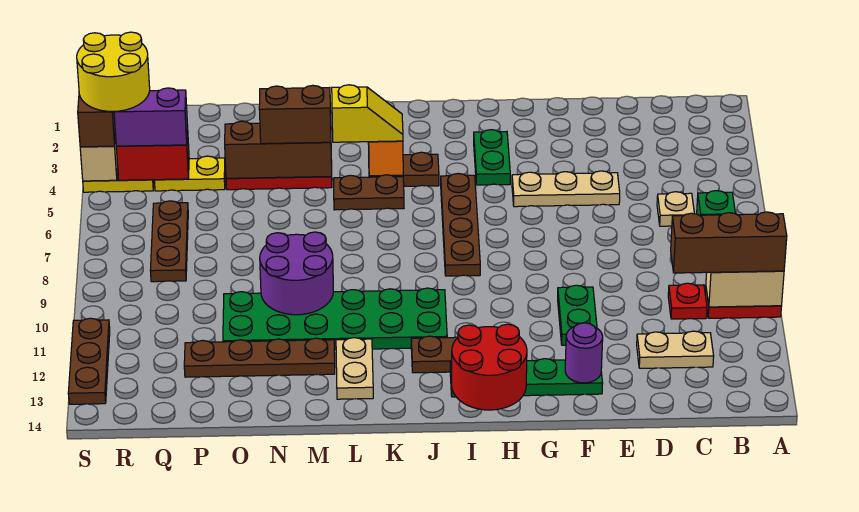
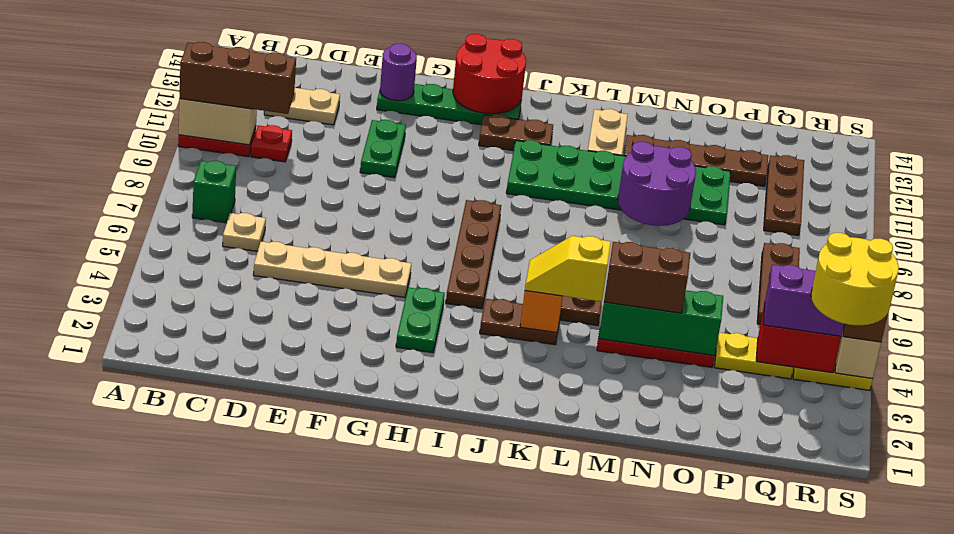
tan plate E5:G5 level 1 -> tan plate D5:G5 level 1
brown brick M4:O4 level 2 -> green brick M4:O4 level 2
brown plate S11:S13 level 1 -> brown plate Q10:Q12 level 1

